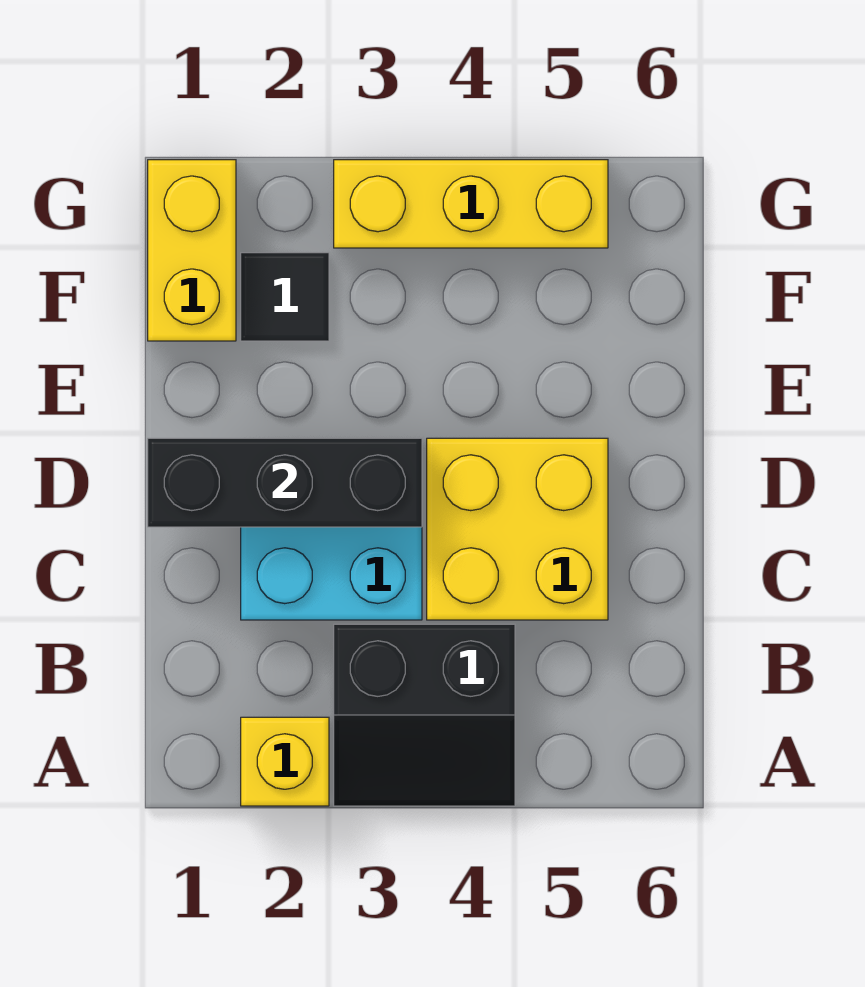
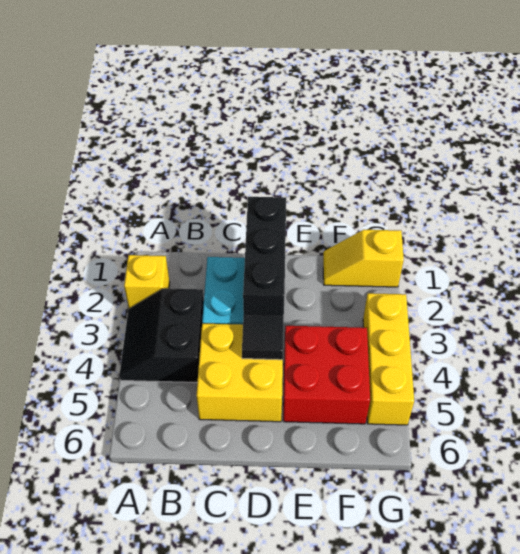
none -> red brick E4:F5 level 1
yellow brick F1:G1 level 1 -> yellow slope F1:G1 level 1 top G
black tile F2 level 1 -> black tile D4 level 2

